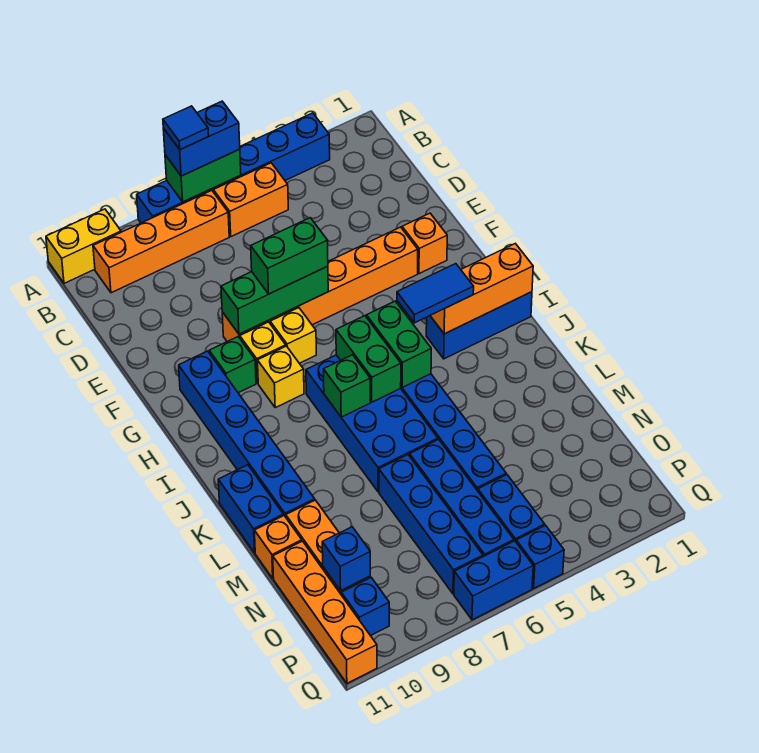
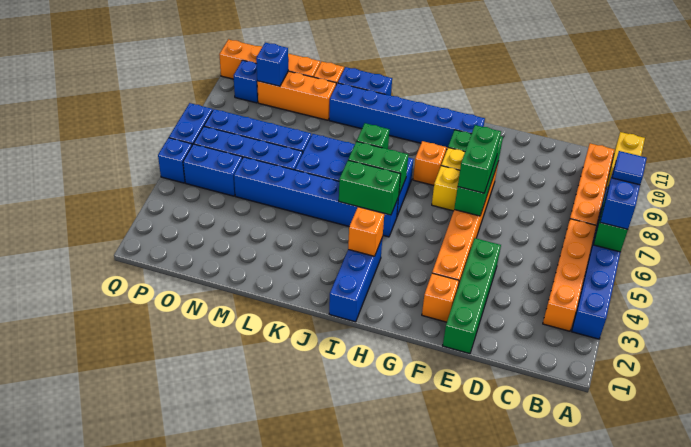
orange brick B5:B6 level 1 -> orange brick B3:B6 level 1
none -> green brick E1:E4 level 1
yellow brick H8 level 1 -> orange brick H8 level 1
orange brick I1:I3 level 2 -> orange brick I3 level 2
blue tile I3:I4 level 3 -> none

